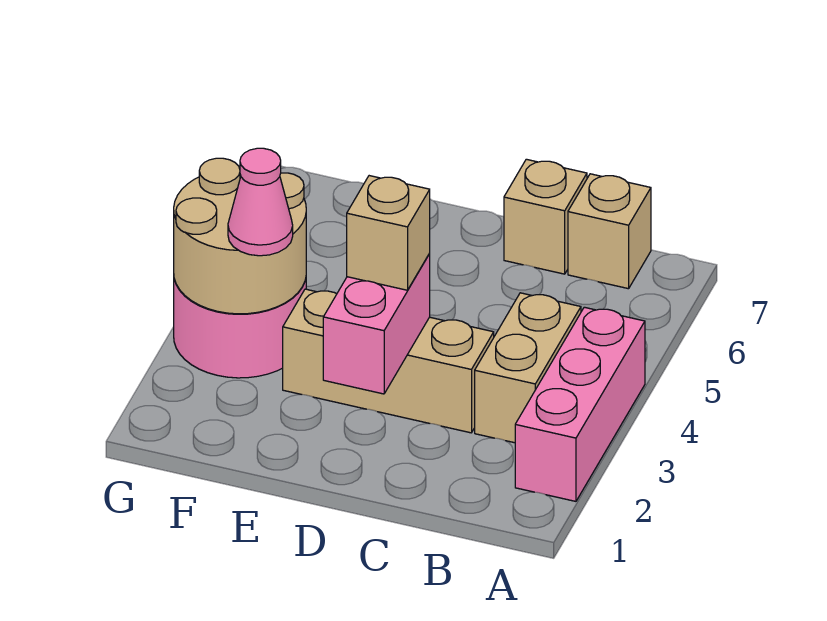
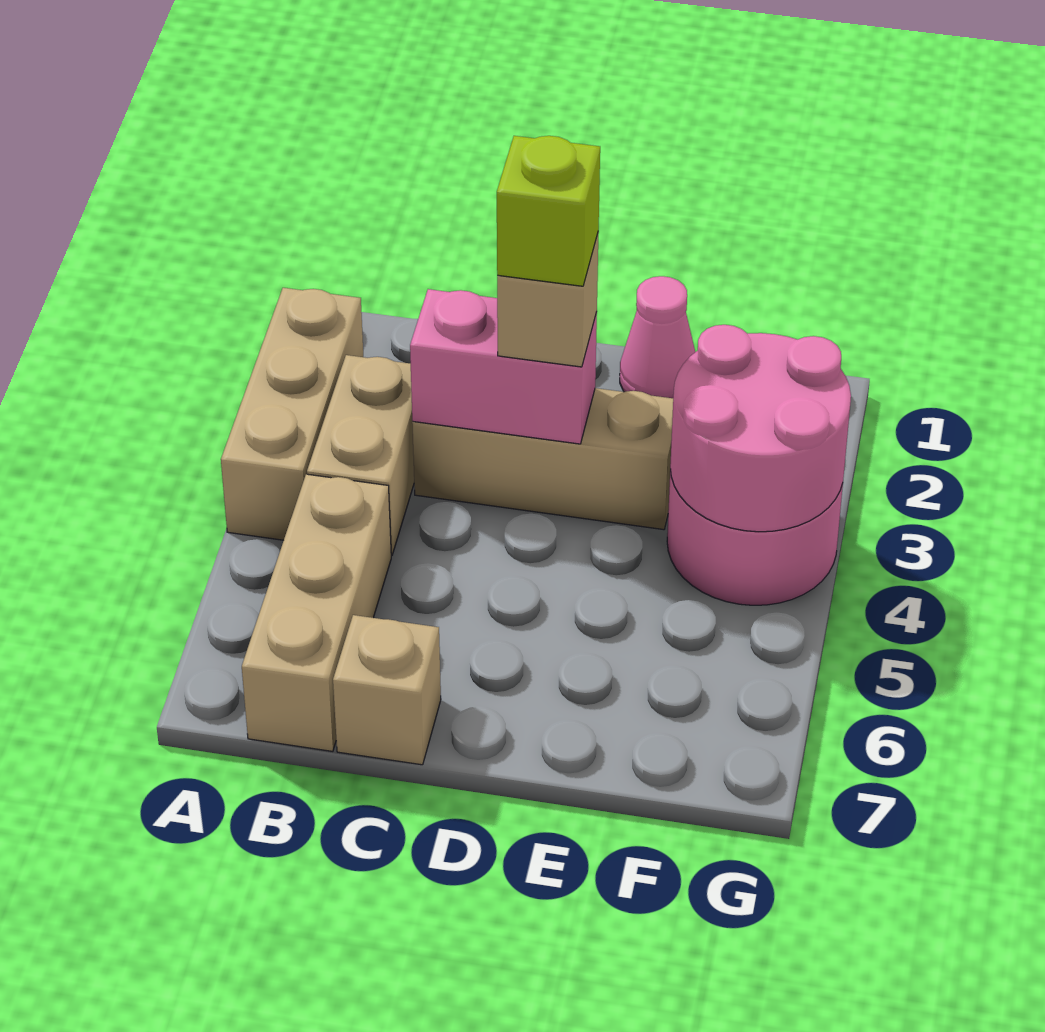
pink brick A2:A4 level 1 -> tan brick A2:A4 level 1
tan brick B7 level 1 -> tan brick B5:B7 level 1
pink brick D2:D3 level 2 -> pink brick C3:D3 level 2
none -> lime brick D3 level 4
tan round brick F3:G4 level 2 -> pink round brick F3:G4 level 2
pink cone F3 level 3 -> pink cone E1 level 1

